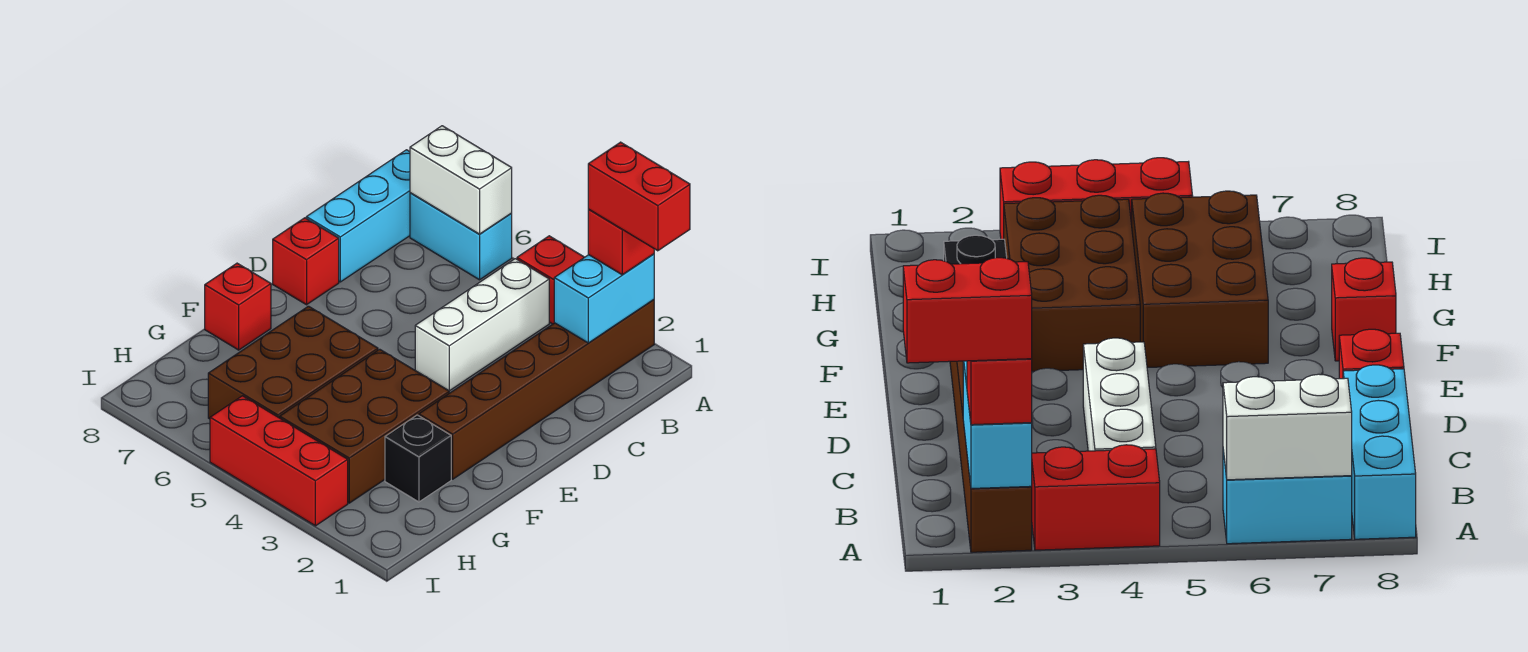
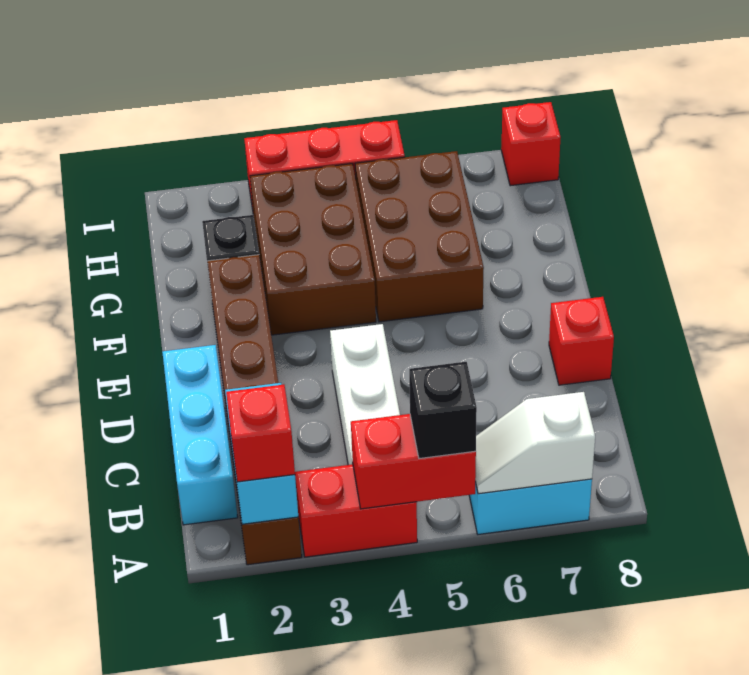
red brick A1:A2 level 4 -> red brick A4:A5 level 2
none -> black brick A5 level 3
white brick A6:A7 level 2 -> white slope A6:A7 level 2 top 7
cyan brick A8:C8 level 1 -> cyan brick B1:D1 level 1
red brick F8 level 1 -> red brick I8 level 1

